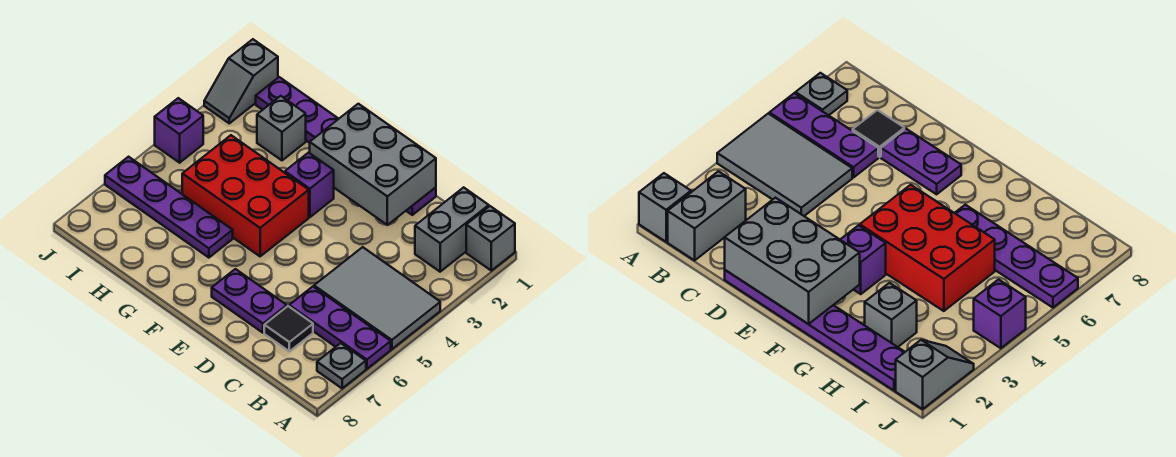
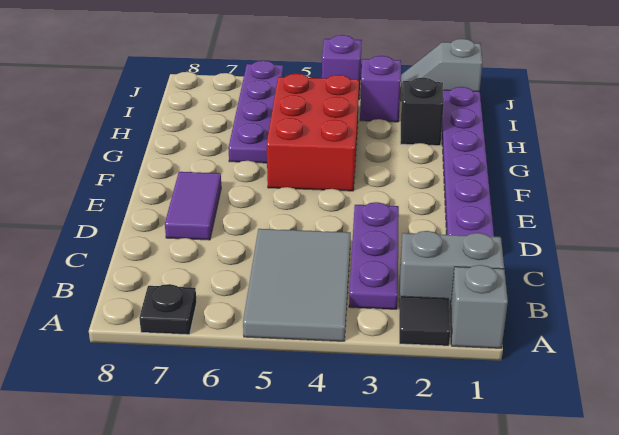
purple plate A6:C6 level 1 -> purple plate B3:D3 level 1
grey plate A7 level 1 -> black plate A7 level 1
black tile C7 level 1 -> black tile A2 level 1
grey brick D1:F2 level 2 -> none
purple plate D7:E7 level 1 -> purple tile D7:E7 level 1
purple brick F3 level 1 -> purple brick I3 level 1
grey brick H2 level 1 -> black brick H2 level 1

